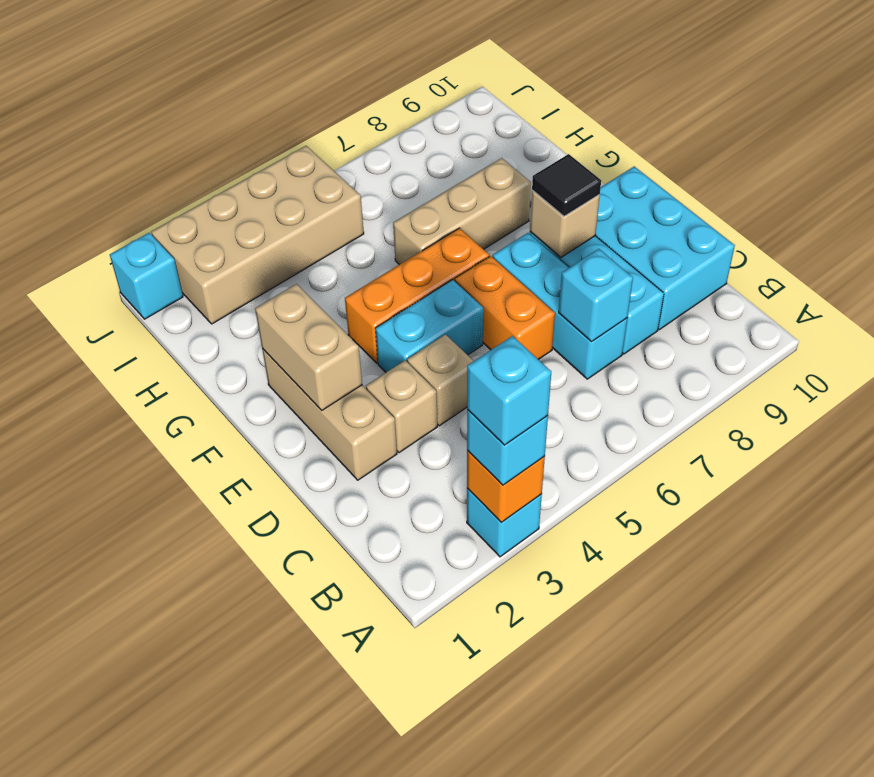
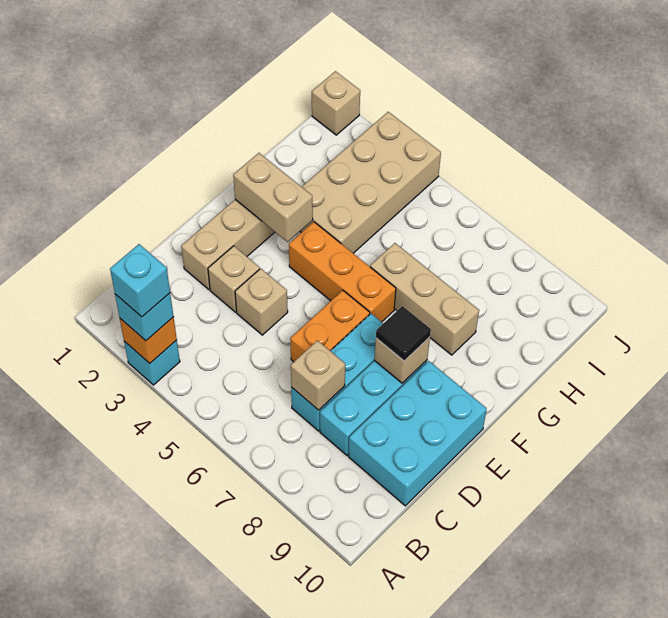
cyan brick C7 level 2 -> tan brick C7 level 2
tan brick E2:F2 level 2 -> tan brick F2:F3 level 2
cyan brick E4:E5 level 1 -> none
tan brick I2:J5 level 1 -> tan brick G3:J4 level 1
cyan brick J1 level 1 -> tan brick J1 level 1

